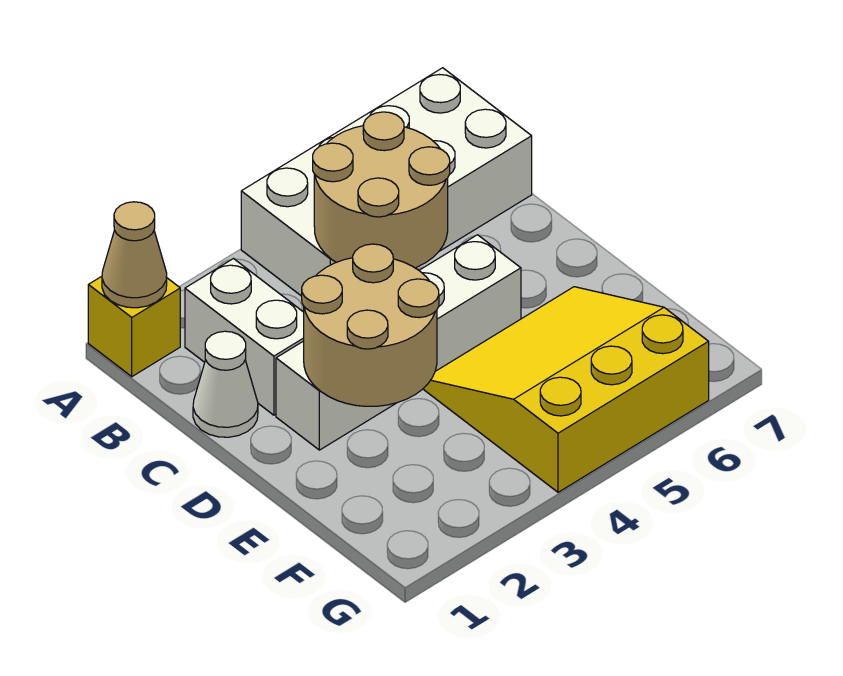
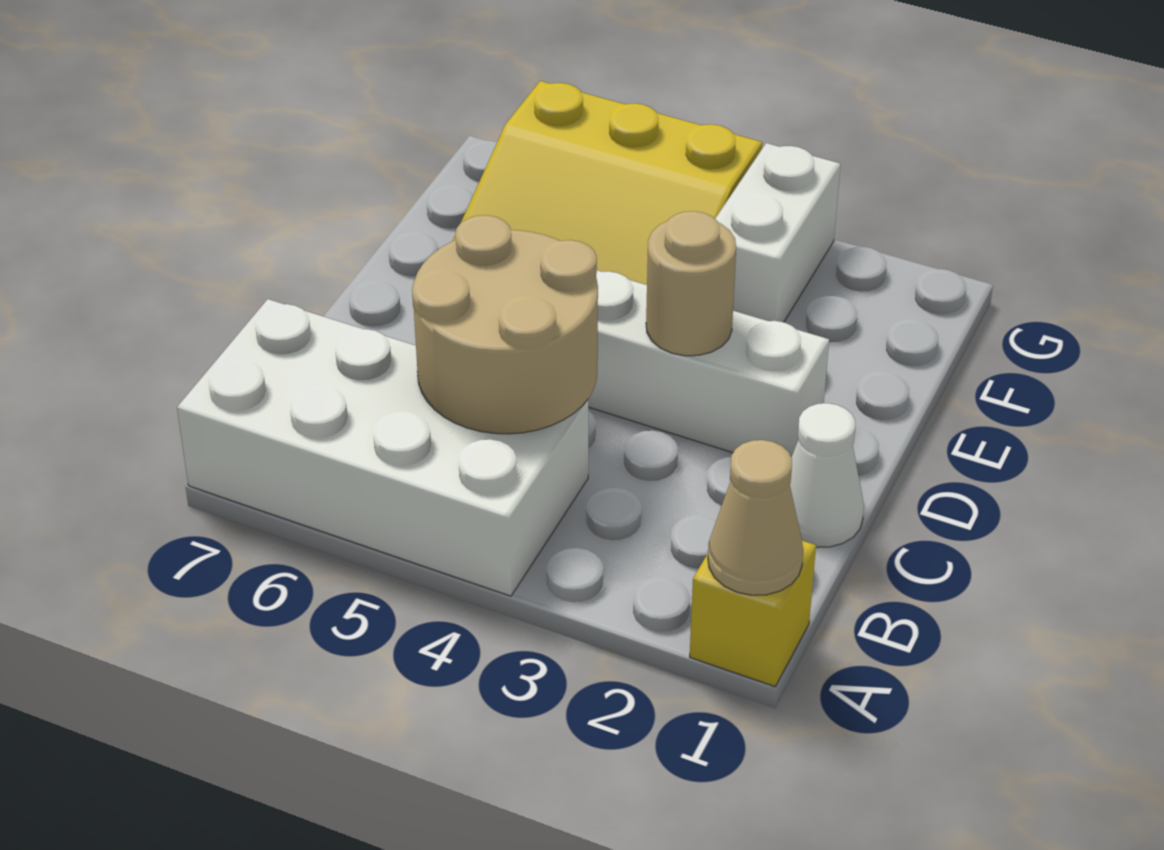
white brick B2:C2 level 1 -> white brick F3:G3 level 1
tan round brick D2:E3 level 2 -> tan round brick D3 level 2

